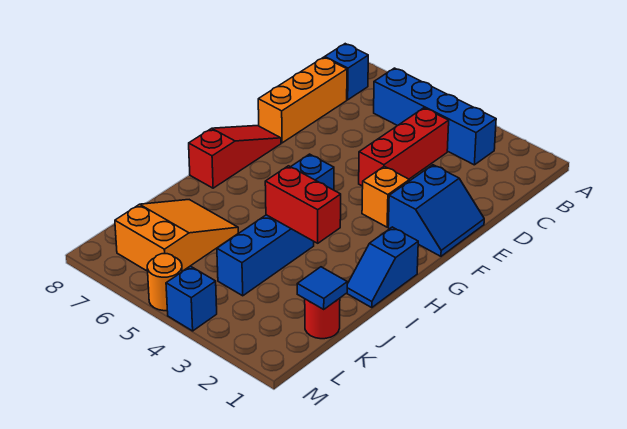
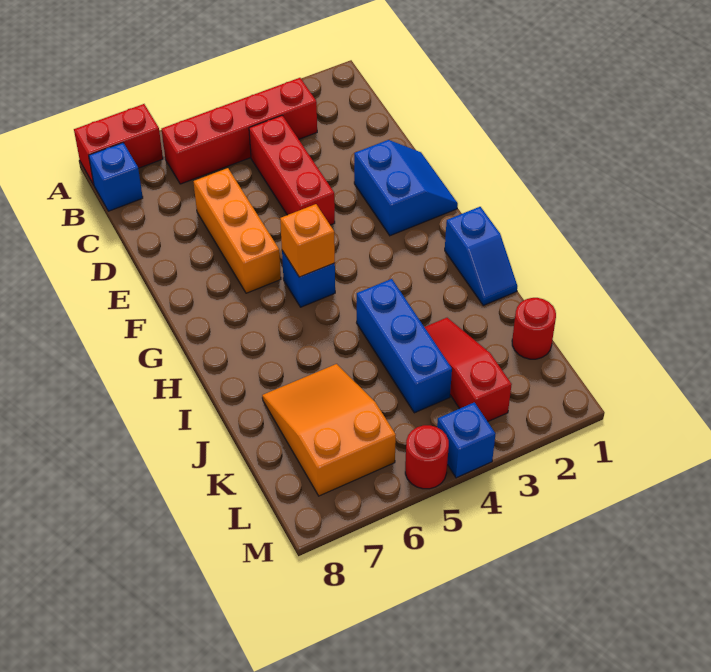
blue brick B3:B6 level 1 -> red brick B3:B6 level 1
orange brick C8:E8 level 1 -> orange brick D6:F6 level 1
orange brick F3 level 1 -> orange brick G5 level 2
red slope F8:H8 level 1 top H -> red slope J3:L3 level 1 top L
red brick I3:I4 level 2 -> red brick A7:A8 level 1
blue tile K1 level 2 -> none
orange round brick M5 level 1 -> red round brick M5 level 1

